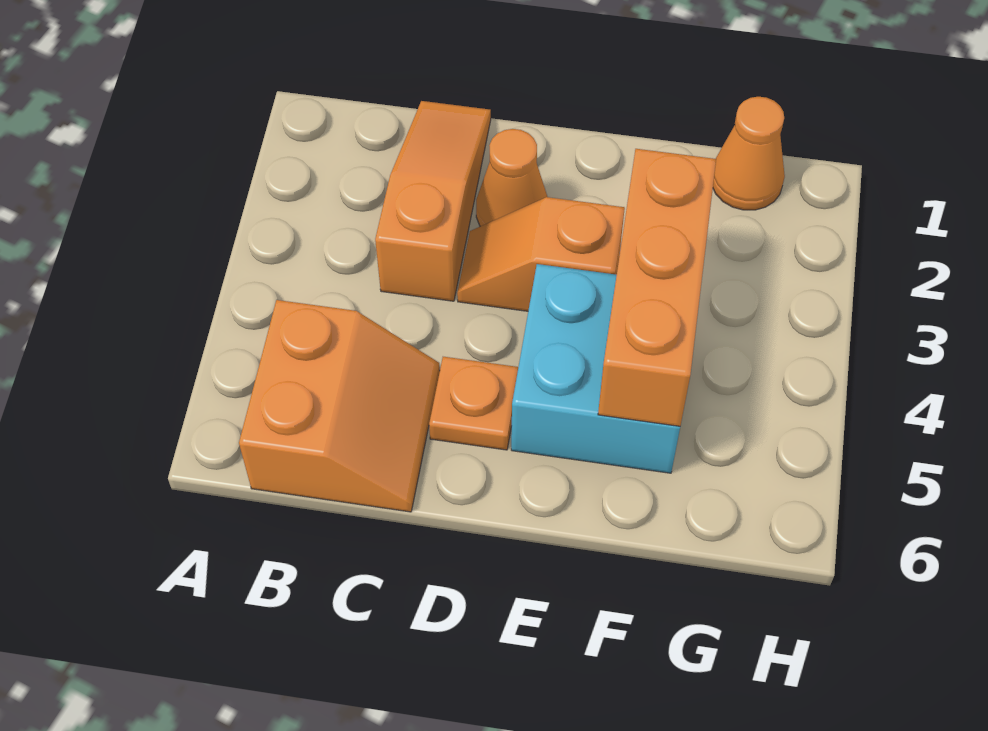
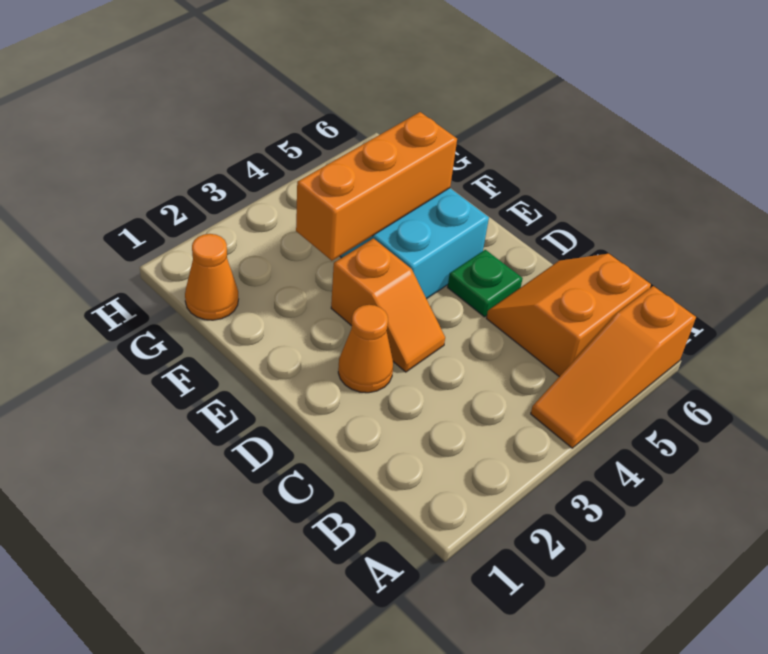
orange slope C1:C3 level 1 top 3 -> orange slope A4:A6 level 1 top 6
orange plate D5 level 1 -> green plate D5 level 1

